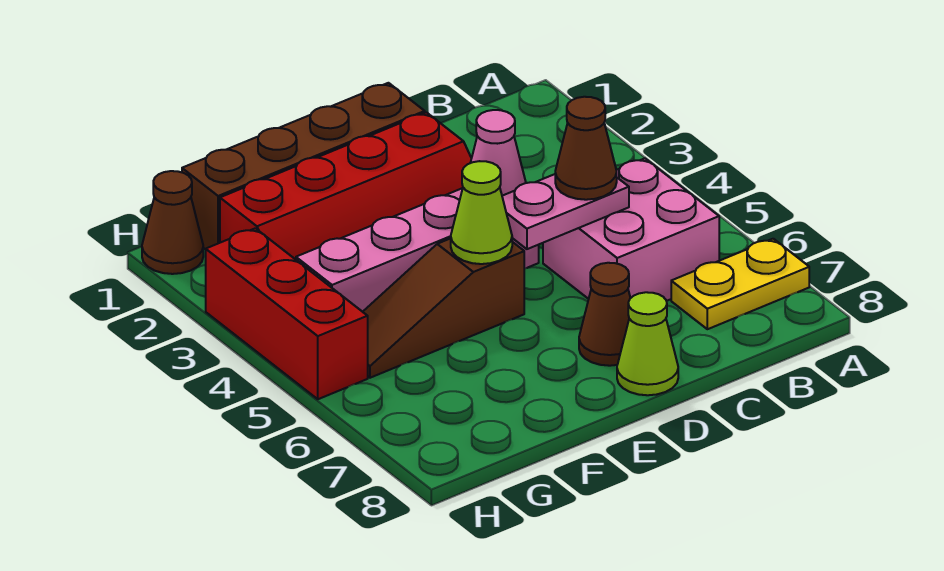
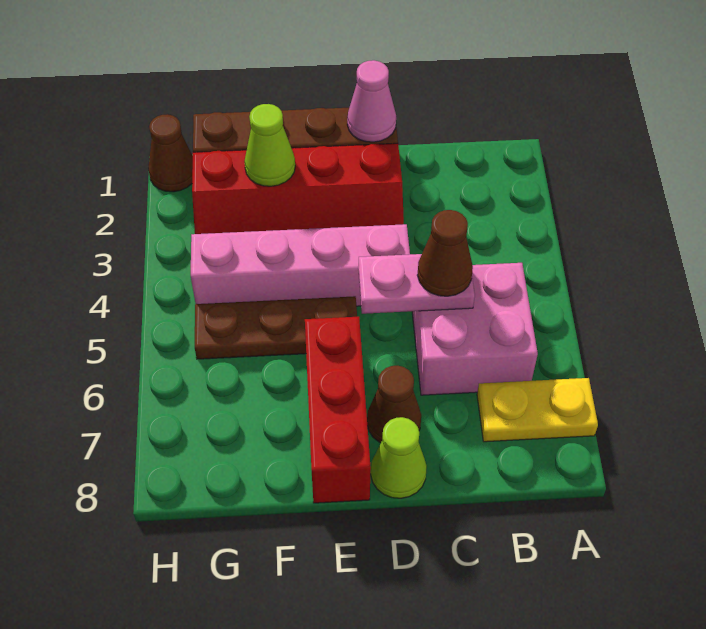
pink cone D4 level 2 -> pink cone D1 level 2
brown slope E5:G5 level 1 top E -> brown plate E5:G5 level 1
lime cone E5 level 2 -> lime cone F2 level 2
red brick H3:H5 level 1 -> red brick E6:E8 level 1

